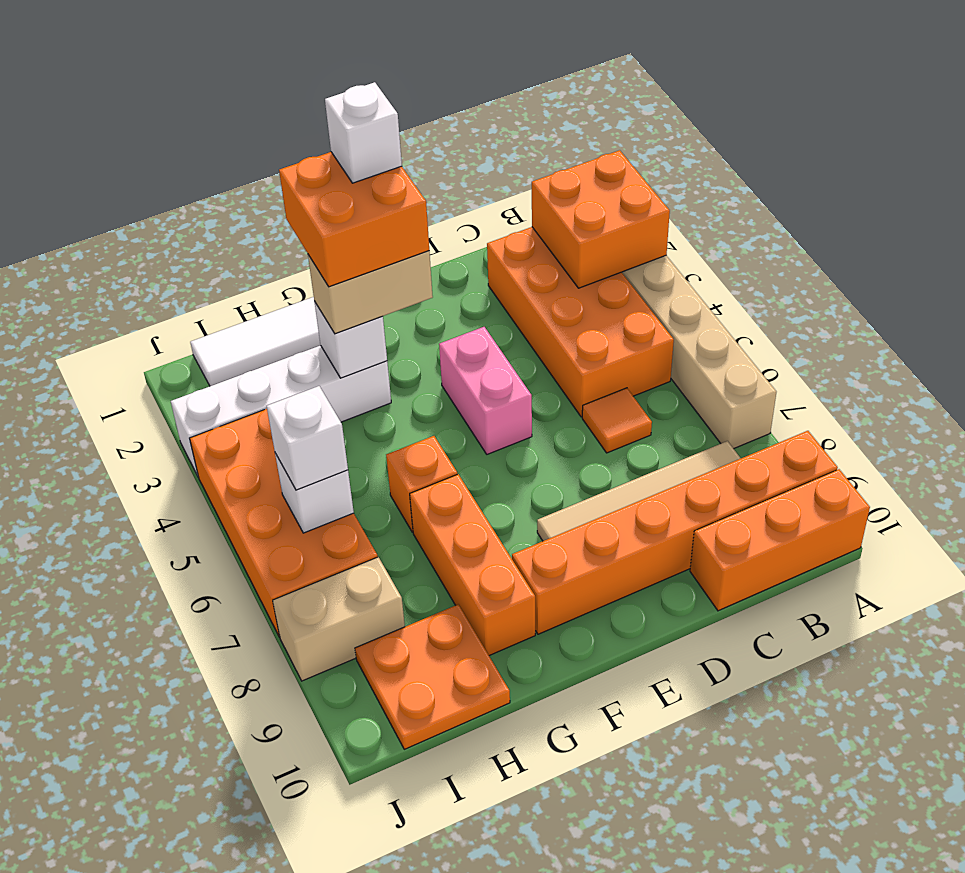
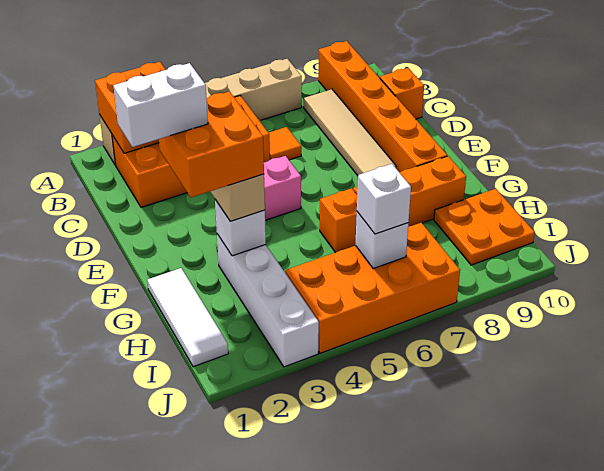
orange brick A10:C10 level 1 -> orange brick C10 level 1
white brick F2 level 5 -> white brick F1:F2 level 5
tan brick I8:J8 level 1 -> none

